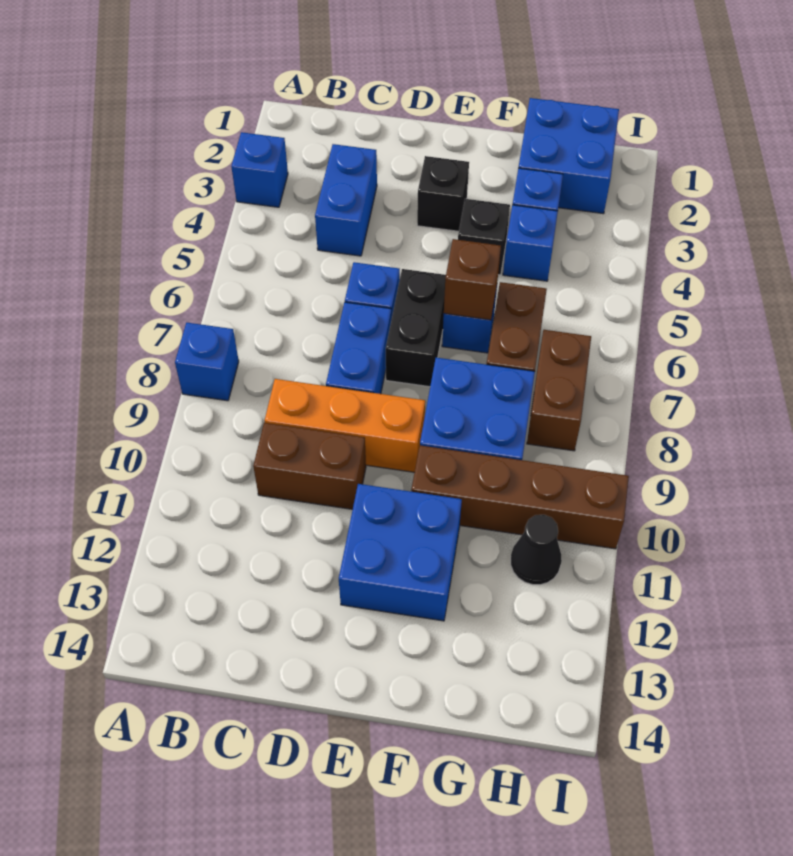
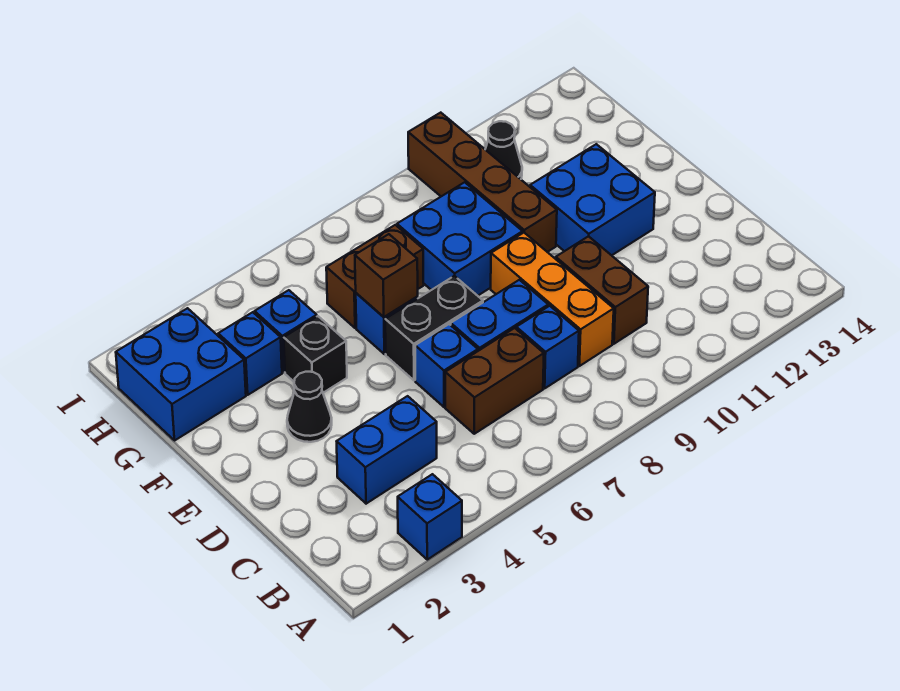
blue brick A8 level 1 -> blue brick C8 level 1
black brick E3 level 1 -> black cone E3 level 1
brown brick H7:H8 level 1 -> brown brick C6:C7 level 1

